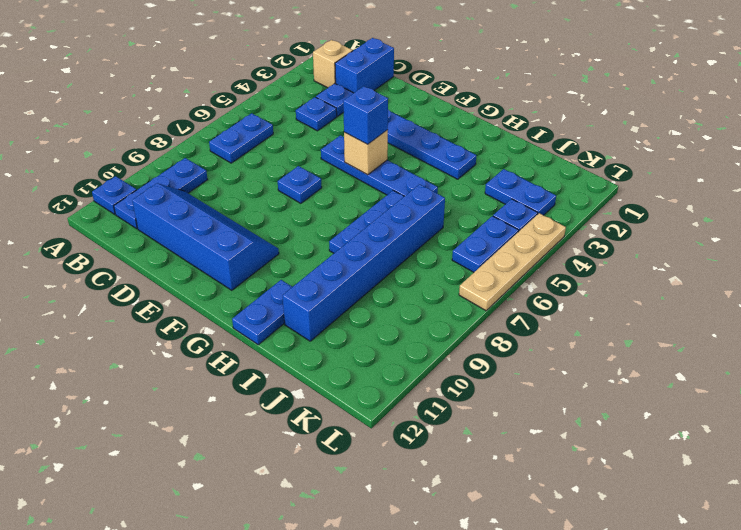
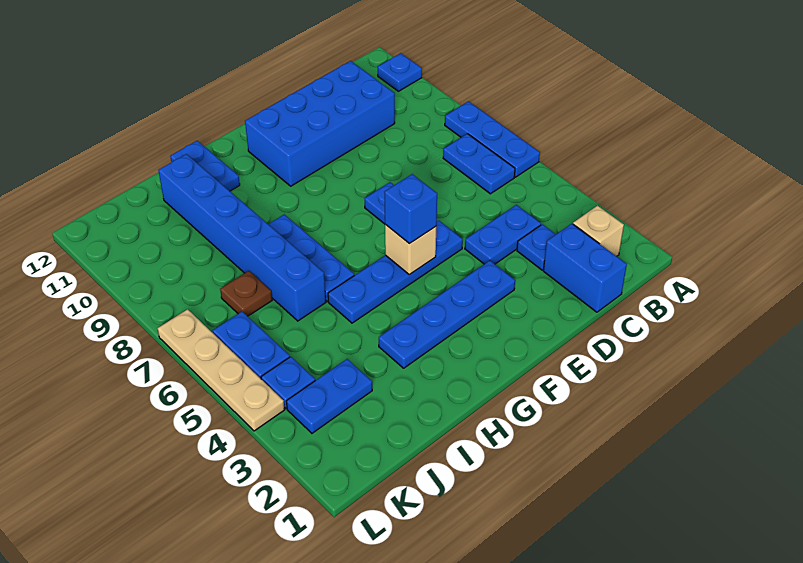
blue plate B9:B11 level 1 -> blue plate A6:A8 level 1
blue plate C4 level 1 -> blue plate C4:D4 level 1
blue slope C10:F11 level 1 top 11 -> blue brick C10:F11 level 1
none -> brown plate J7 level 1

